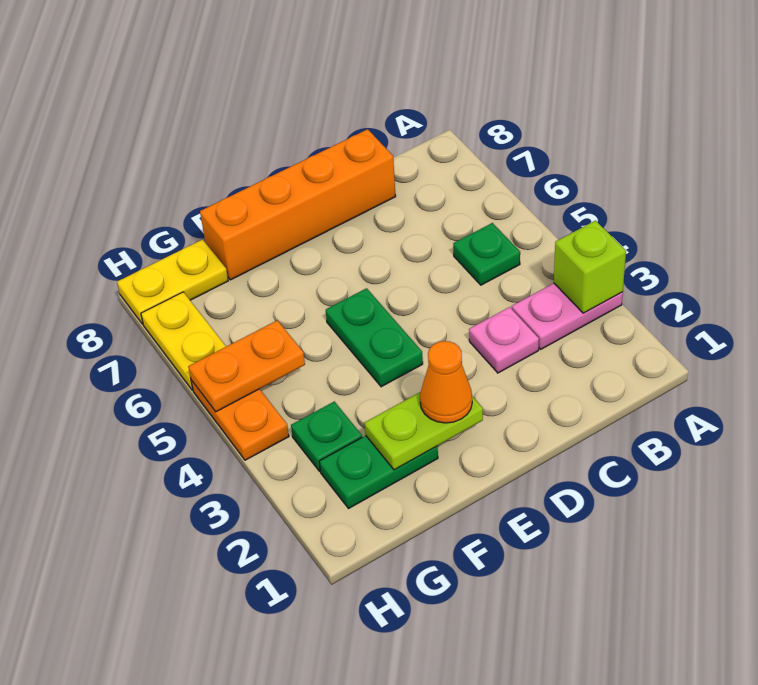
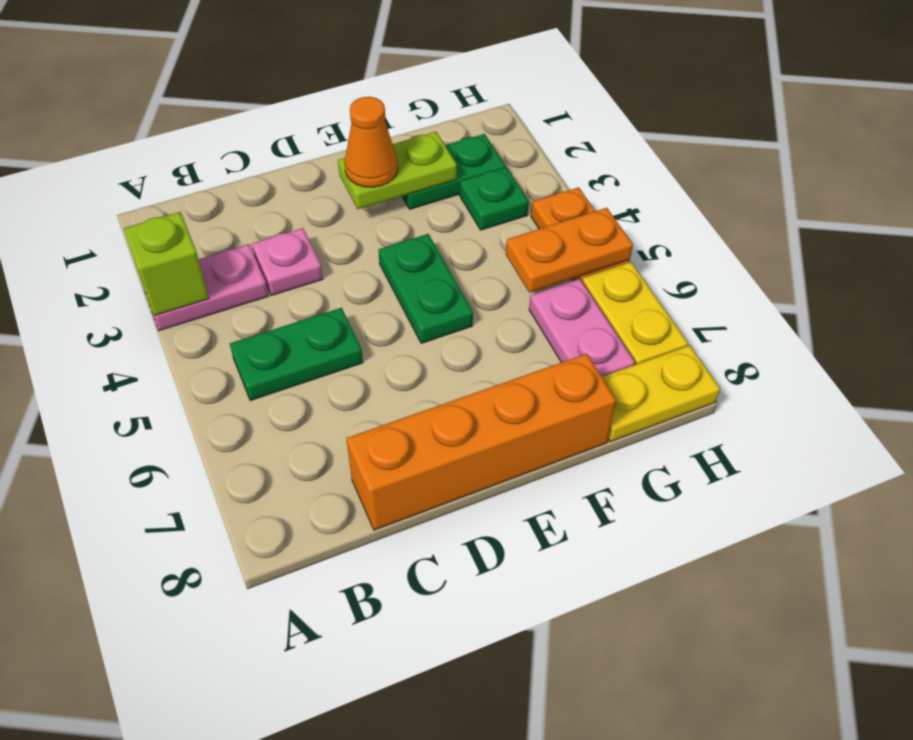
green plate B5 level 1 -> green plate B5:C5 level 1
none -> pink plate G6:G7 level 1

